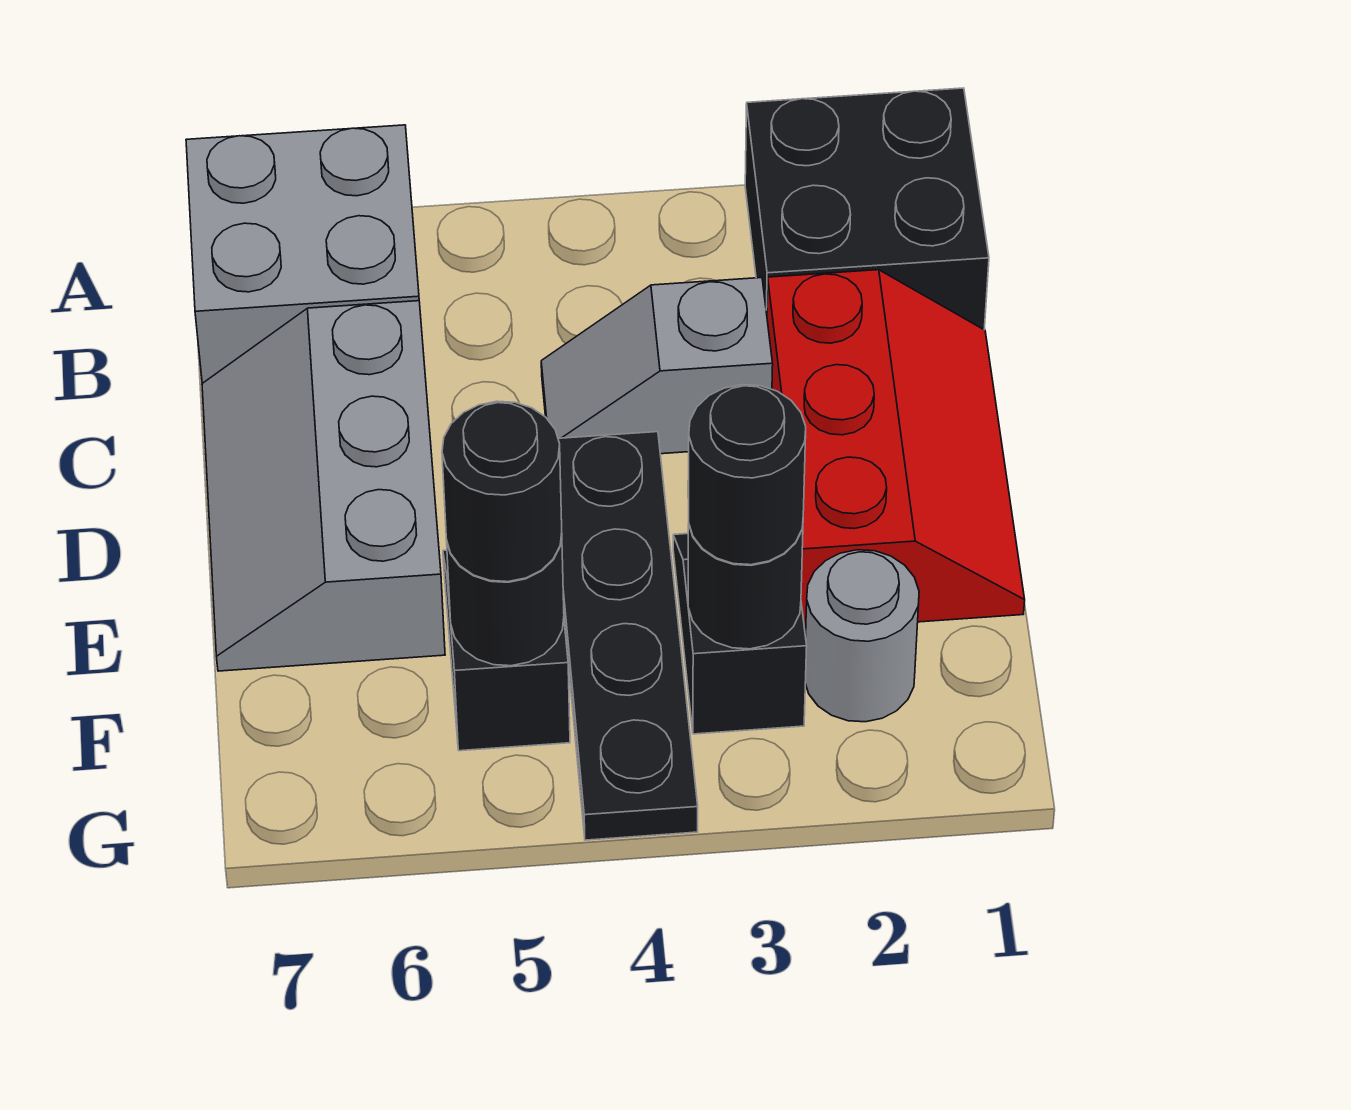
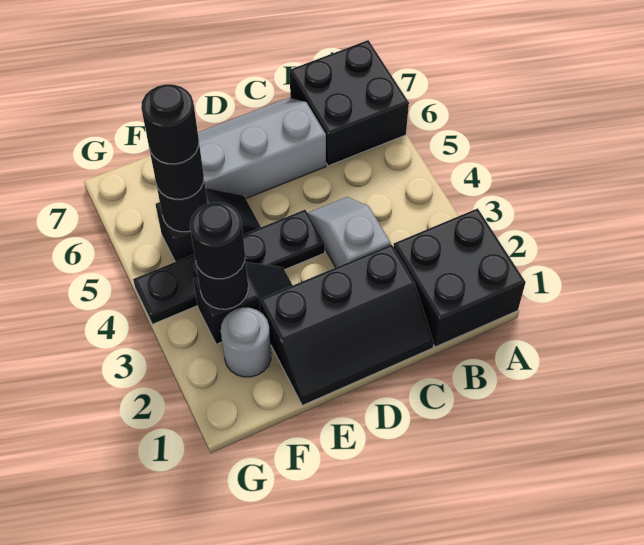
grey brick A6:B7 level 1 -> black brick A6:B7 level 1
red slope C1:E2 level 1 top 2 -> black slope C1:E2 level 1 top 2
none -> black round brick F5 level 4

